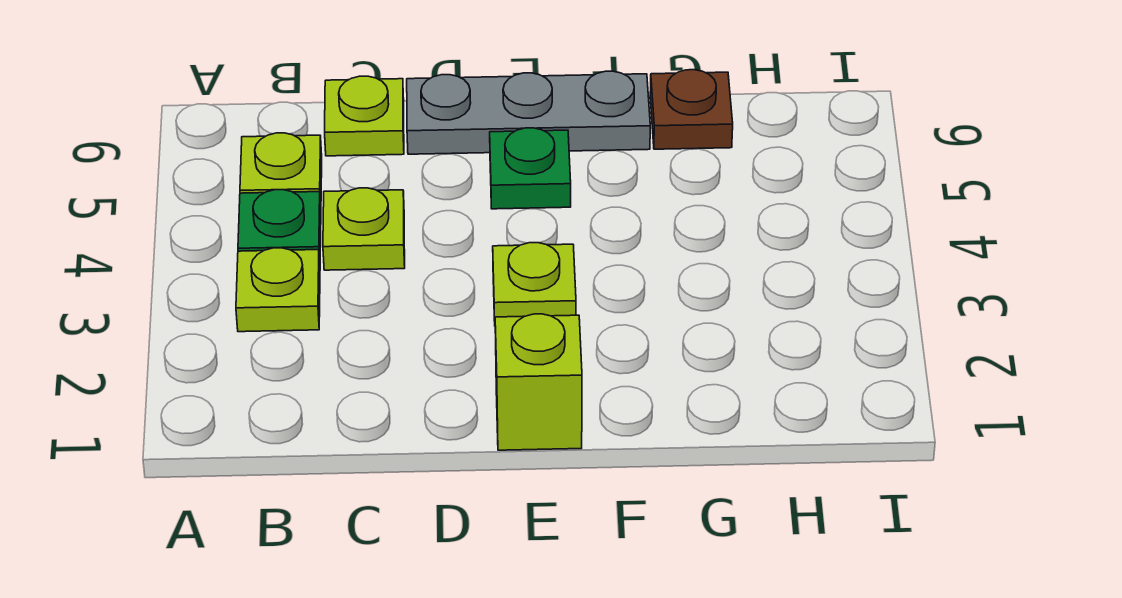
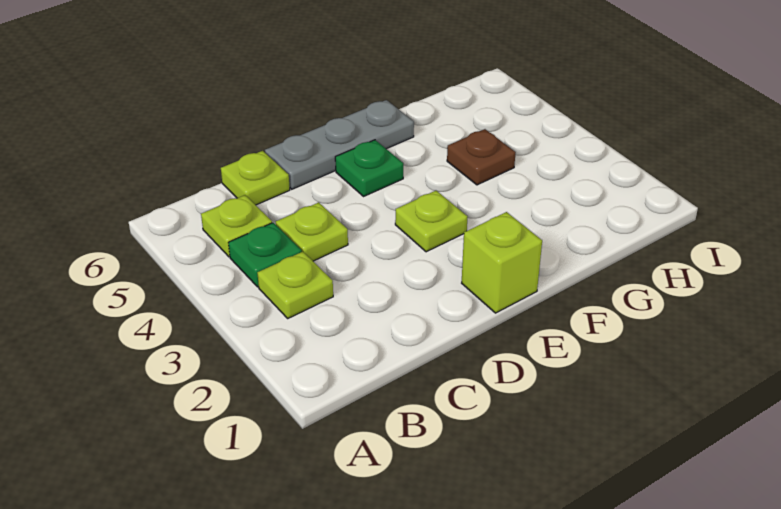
brown plate G6 level 1 -> brown plate G4 level 1

